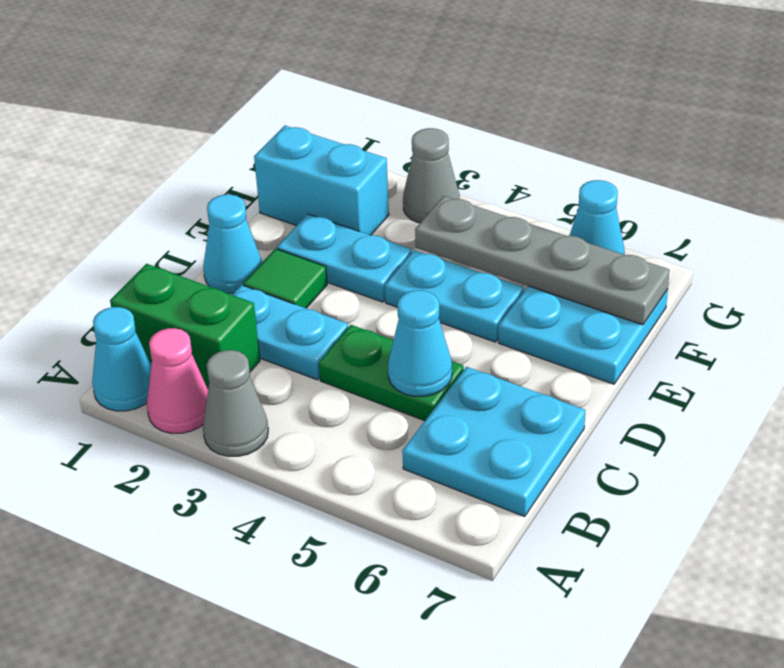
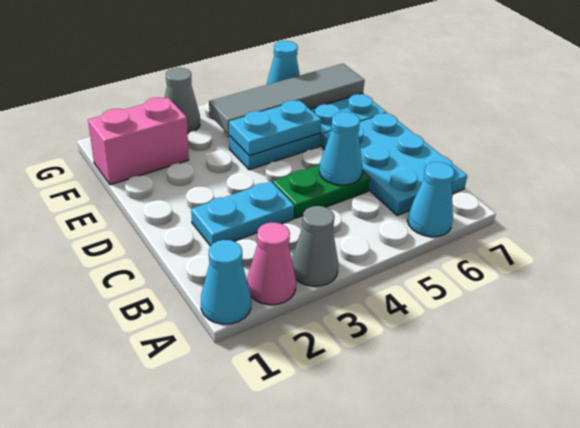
green brick B1:B2 level 1 -> none
cyan plate B6:C7 level 1 -> cyan plate B6:D7 level 1
cyan cone D1 level 1 -> cyan cone A6 level 1
green tile D2 level 1 -> none
cyan plate E2:E3 level 1 -> cyan plate E4:E5 level 2
cyan brick F1:F2 level 1 -> pink brick F1:F2 level 1
grey plate F4:F7 level 2 -> grey tile F4:F7 level 2

